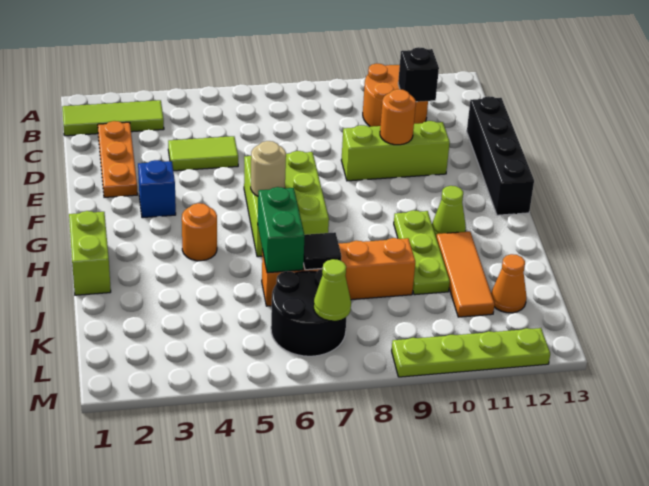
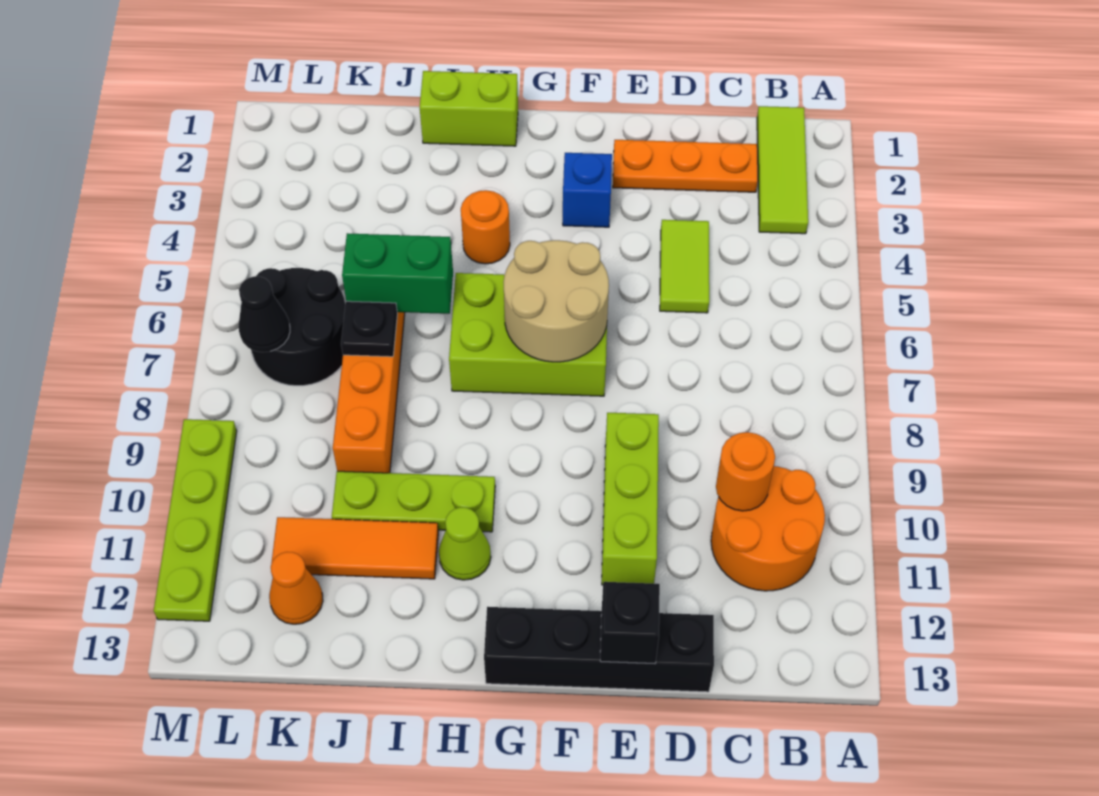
black brick C11 level 2 -> black brick E13 level 2
orange round brick E10 level 2 -> orange round brick C10 level 2
tan round brick G6 level 2 -> tan round brick F6:G7 level 2
black tile J7 level 2 -> black plate J7 level 2
lime cone L7 level 2 -> black cone L7 level 2

